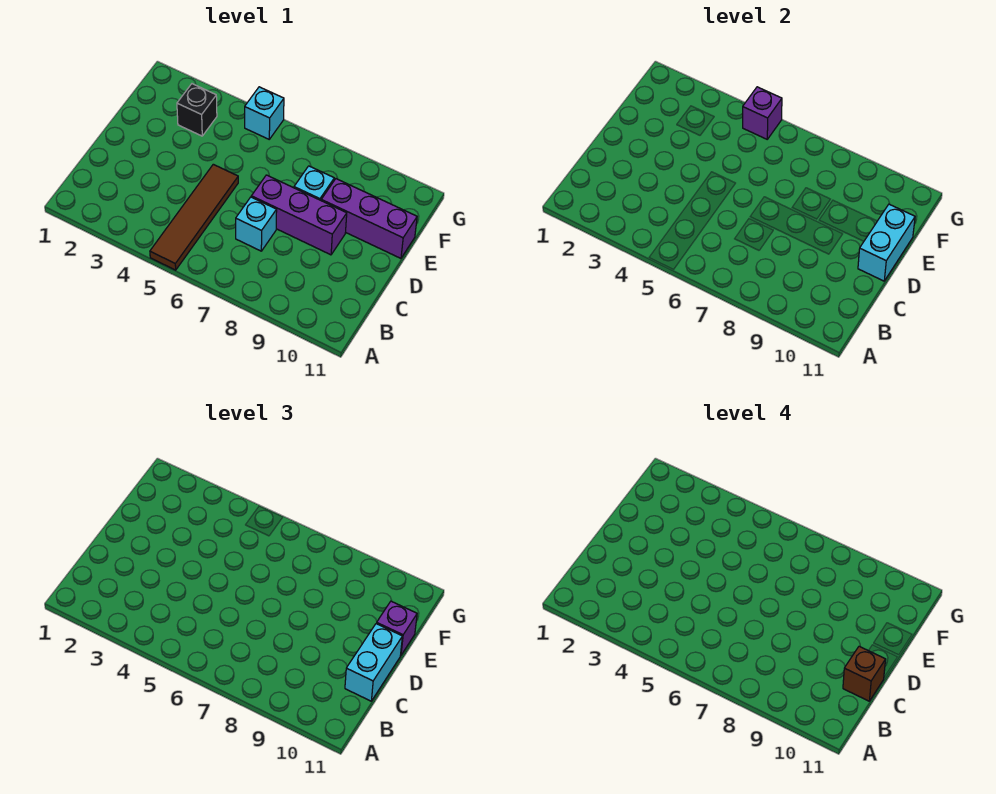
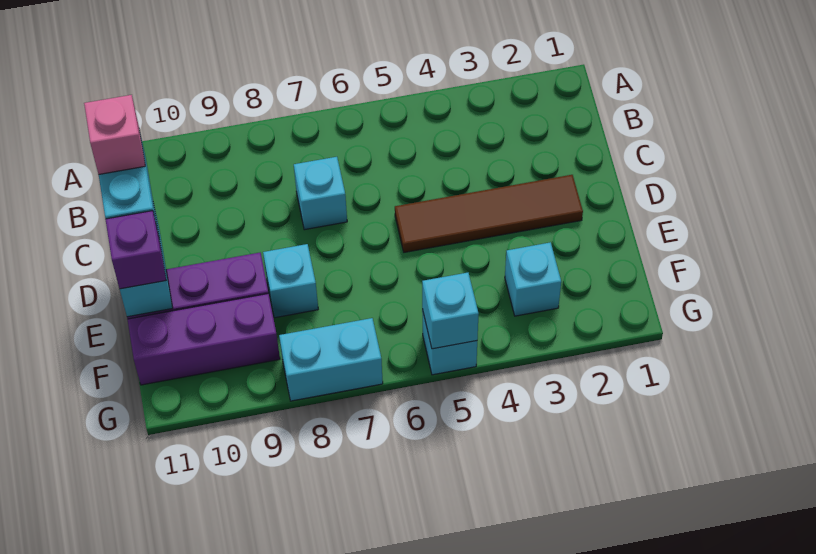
brown tile A5:D5 level 1 -> brown tile D2:D5 level 1
brown brick C11 level 4 -> pink brick C11 level 4
purple brick D7:D9 level 1 -> purple brick F9:F11 level 1
black brick F3 level 1 -> cyan brick F3 level 1
purple brick G5 level 2 -> cyan brick G5 level 2
none -> cyan brick G7:G8 level 1

